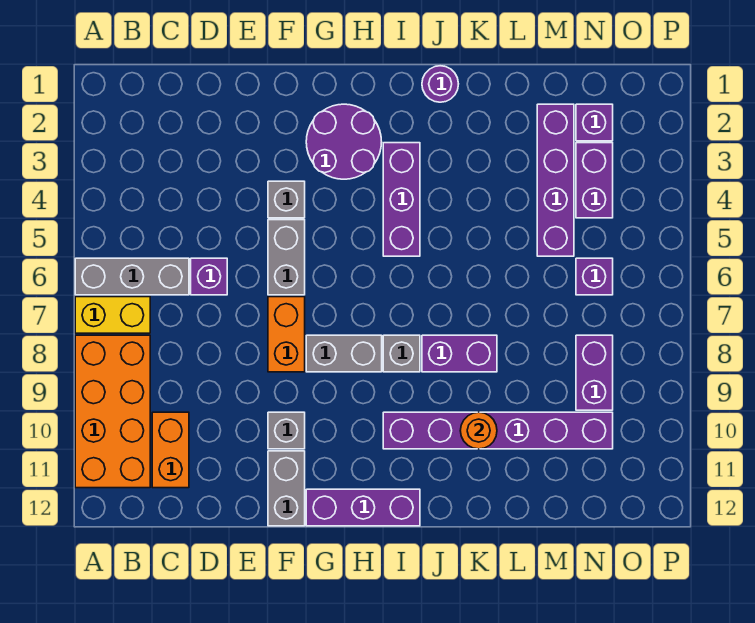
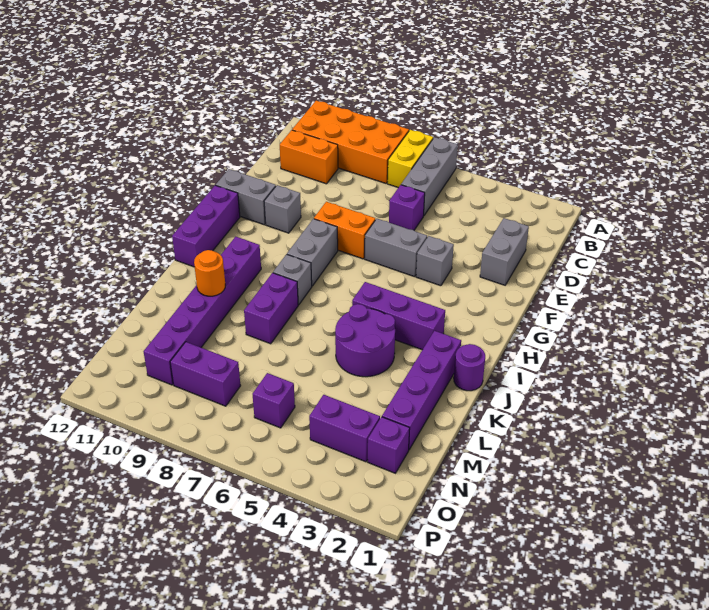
none -> grey brick D2:E2 level 1
purple round brick G2:H3 level 1 -> purple round brick J4:K5 level 1
purple brick M2:M5 level 1 -> purple brick J2:M2 level 1

